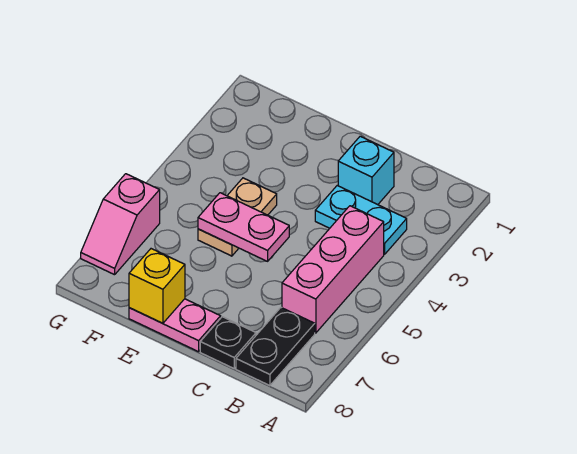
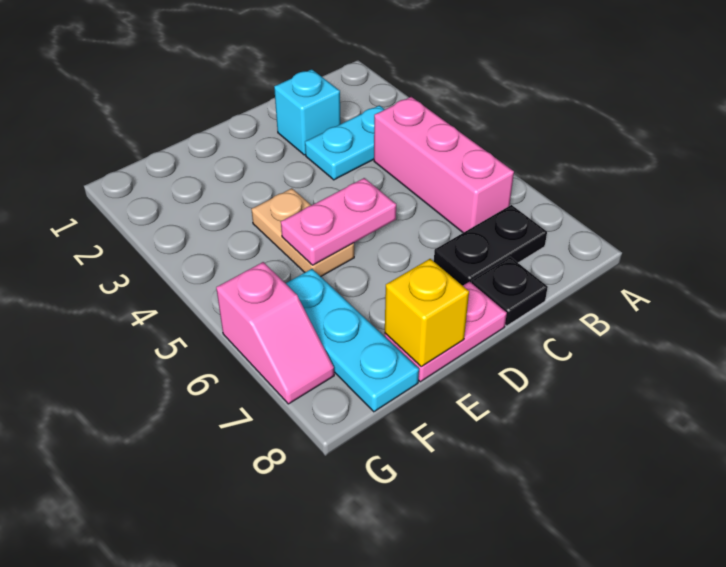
black plate B7:B8 level 1 -> black plate B7:C7 level 1
none -> cyan plate F6:F8 level 1

